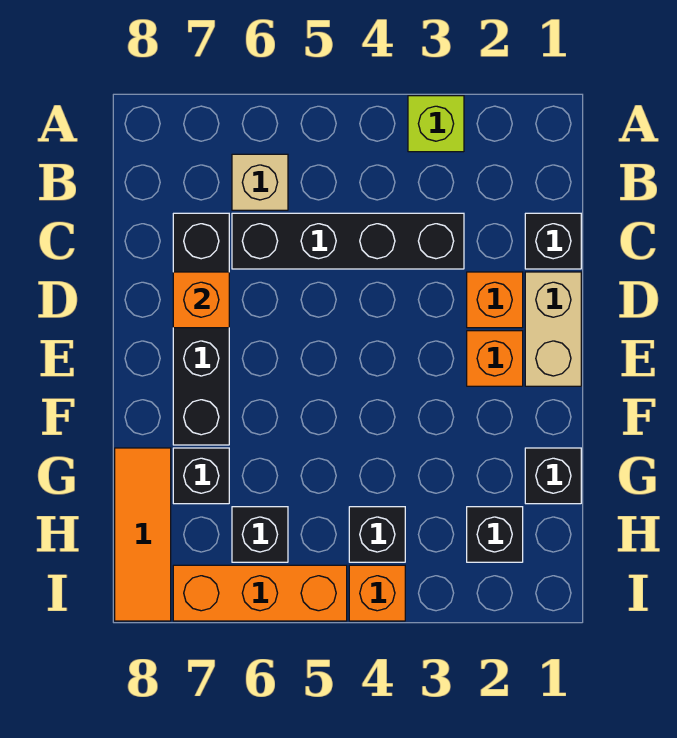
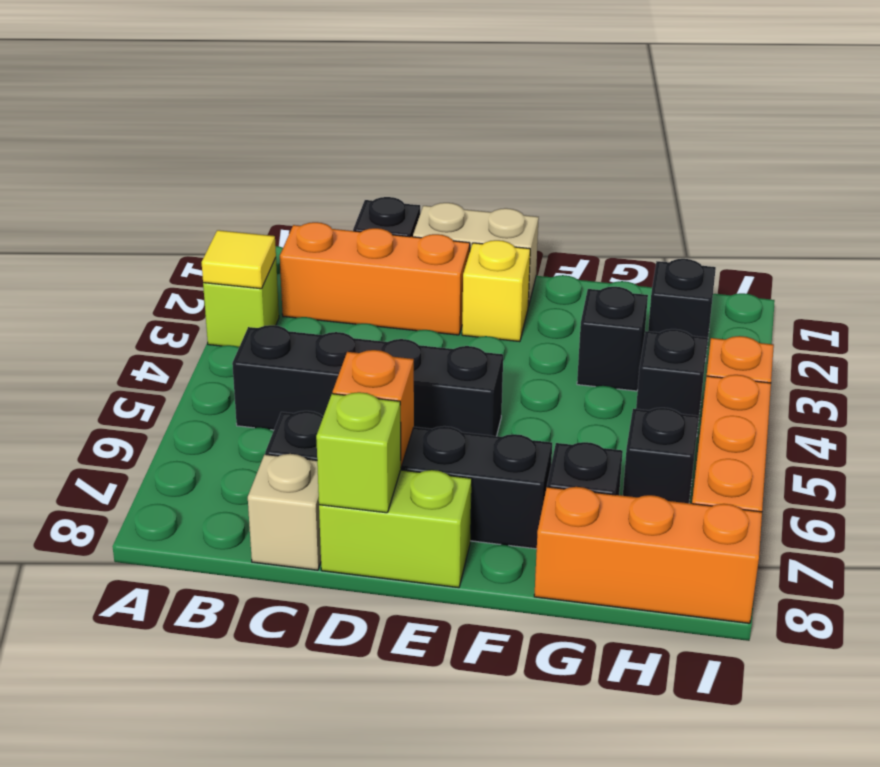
none -> yellow tile A3 level 2
tan brick B6 level 1 -> tan brick C8 level 1
black brick C3:C6 level 1 -> black brick B5:E5 level 1
orange brick D2 level 1 -> orange brick B2:D2 level 1
none -> lime brick D8:E8 level 1
none -> lime brick D8 level 2
orange brick E2 level 1 -> yellow brick E2 level 1
black brick G1 level 1 -> black brick G3 level 1
orange tile G8:I8 level 1 -> orange brick G8:I8 level 1

